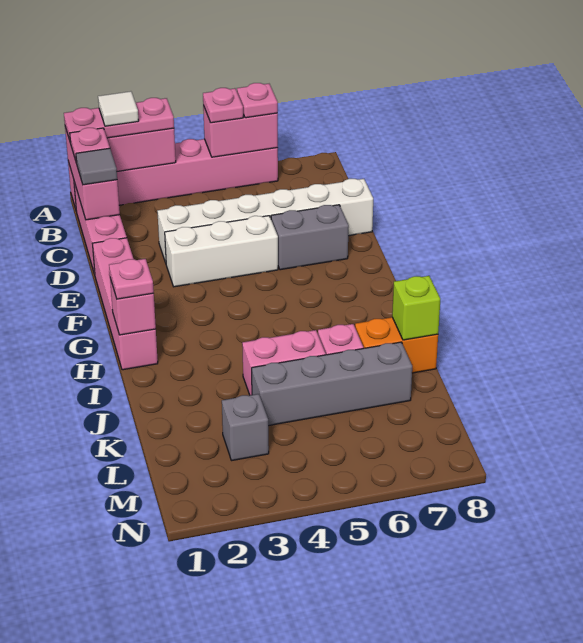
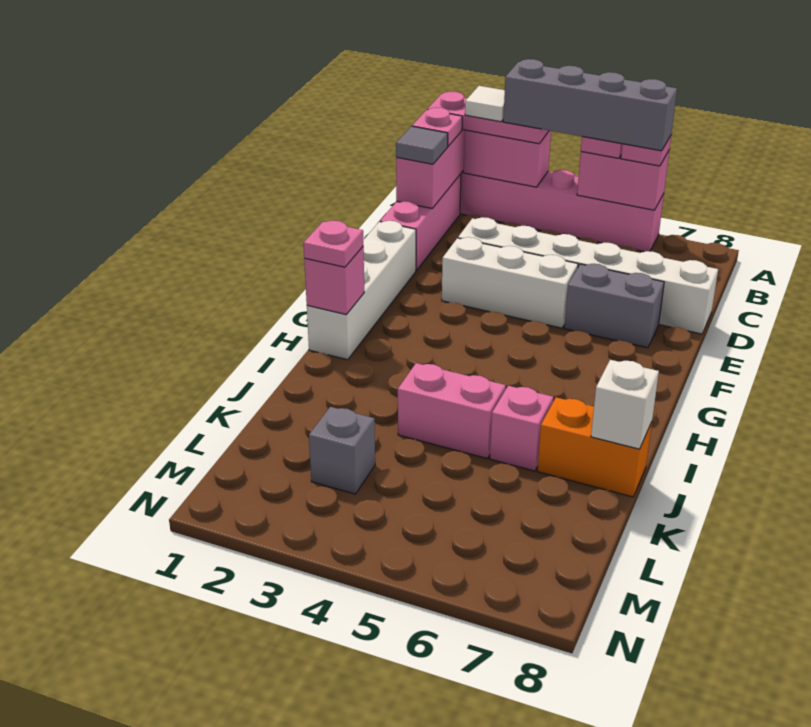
pink brick E1:H1 level 1 -> white brick E1:H1 level 1
lime brick J8 level 2 -> white brick J8 level 2
grey brick K4:K7 level 1 -> grey brick A3:A6 level 4

